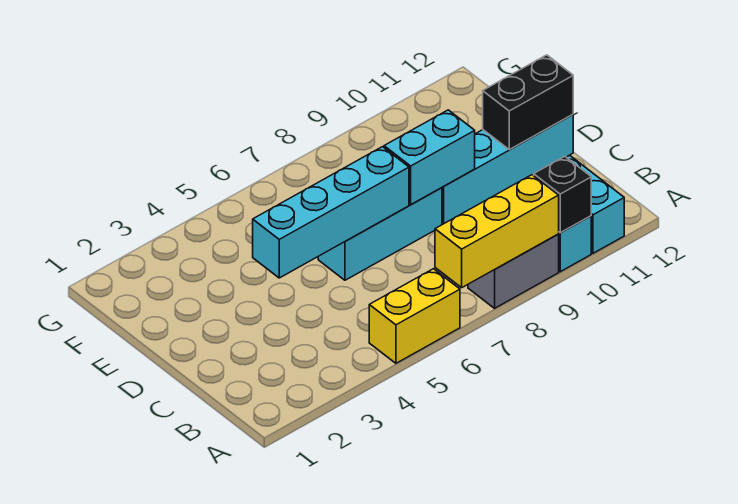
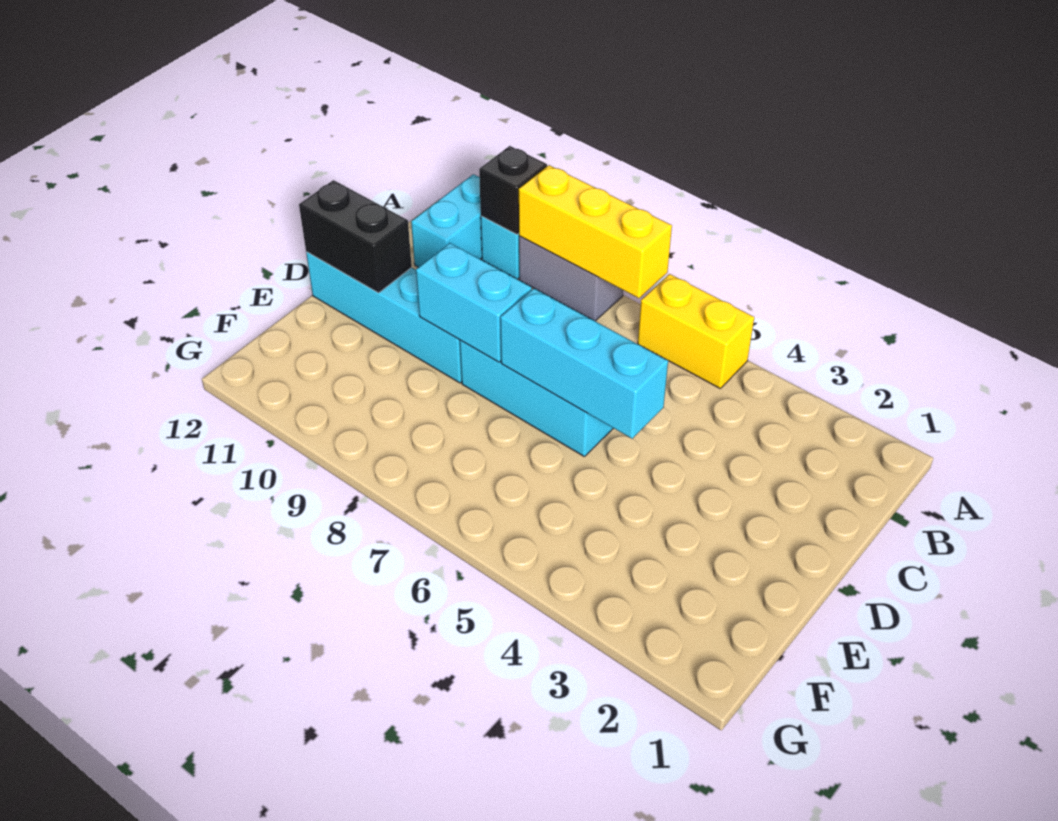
cyan brick D4:D7 level 2 -> cyan brick D5:D7 level 2

